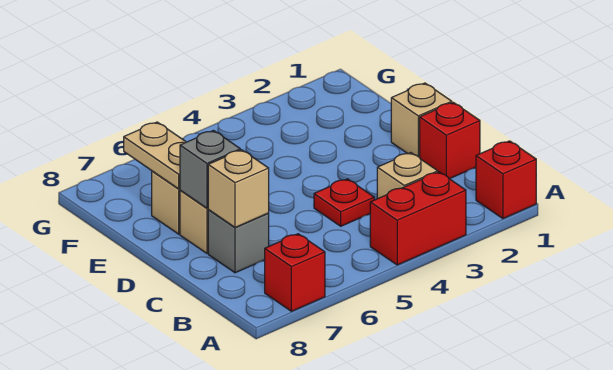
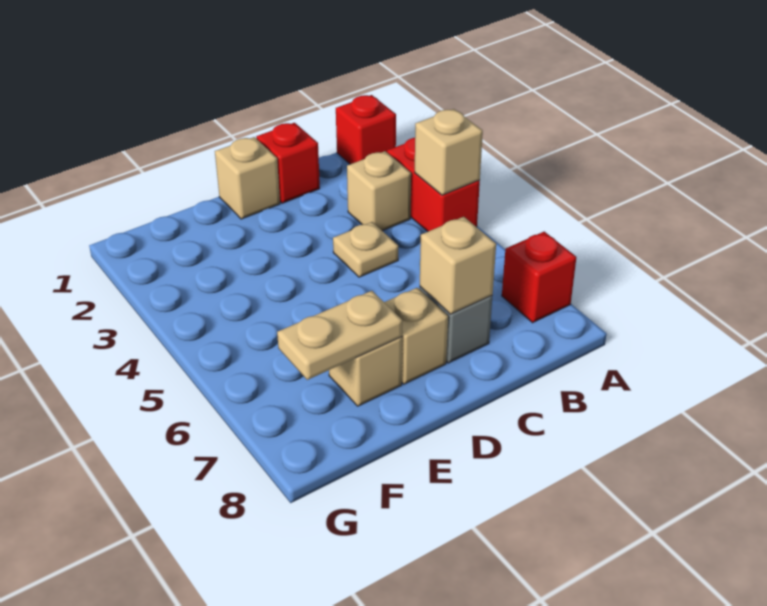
none -> tan brick A4 level 2
red plate C4 level 1 -> tan plate C4 level 1
grey brick D7 level 2 -> none

